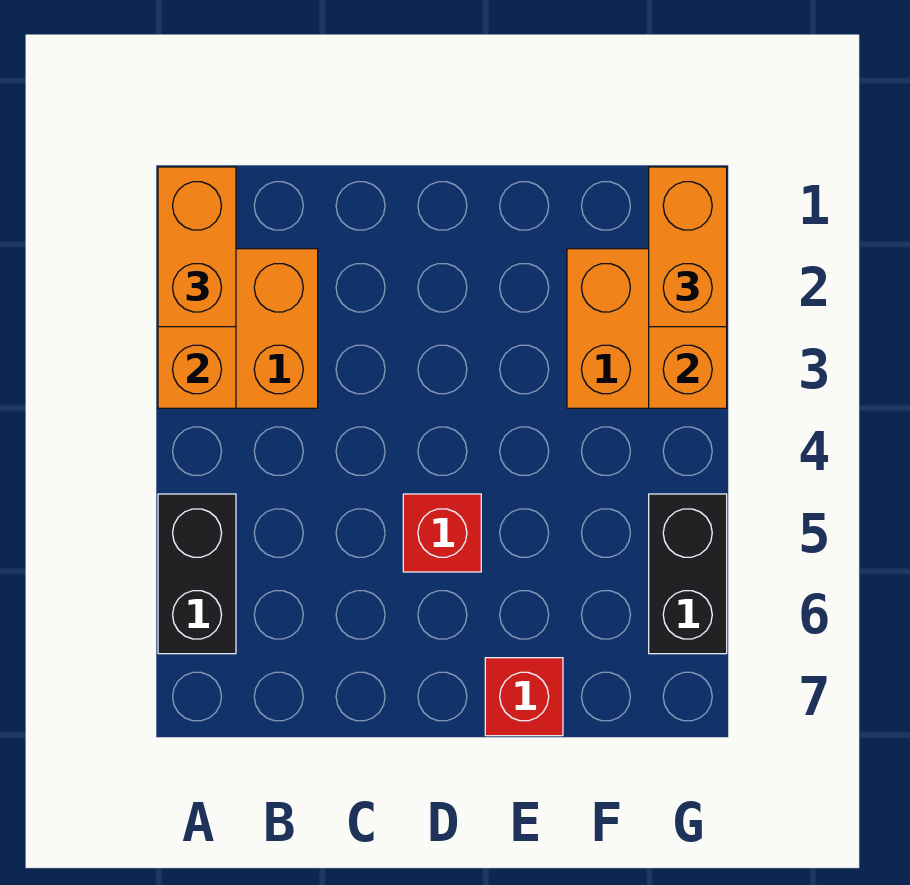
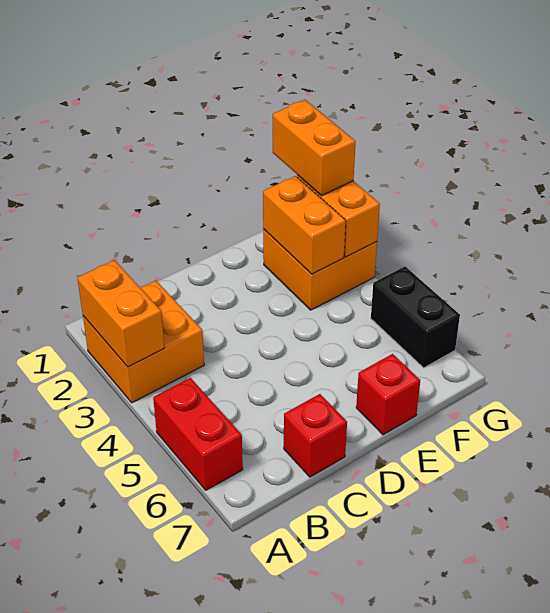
orange brick A1:A2 level 3 -> orange brick F2:F3 level 2
black brick A5:A6 level 1 -> red brick A5:A6 level 1
red brick D5 level 1 -> red brick C7 level 1

